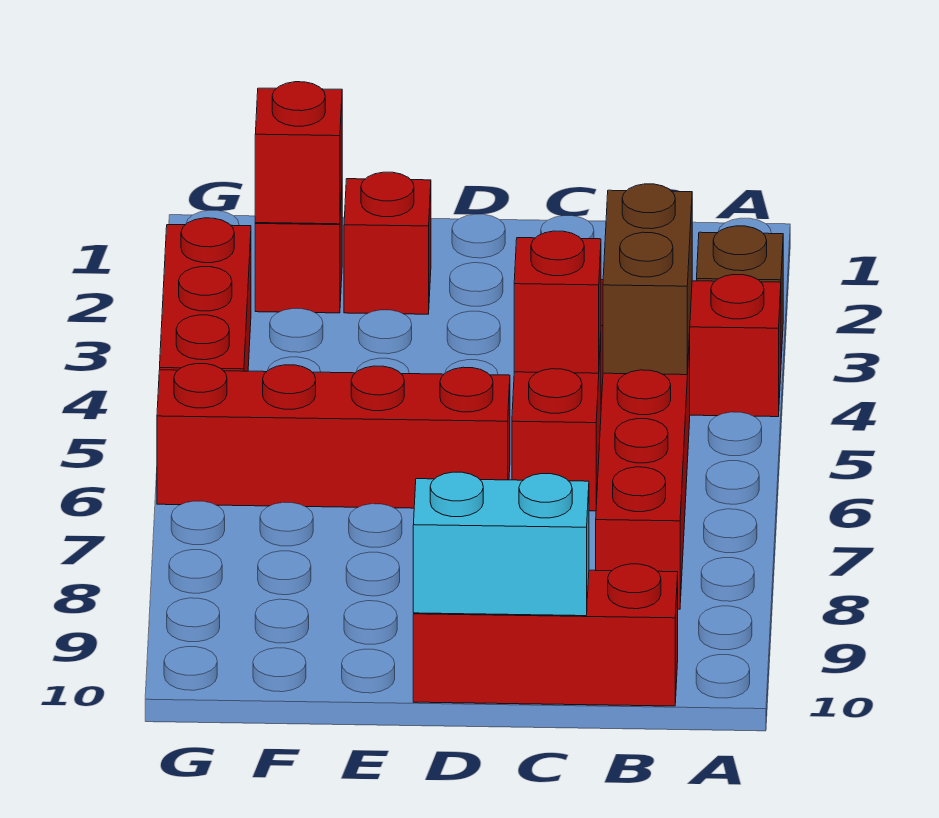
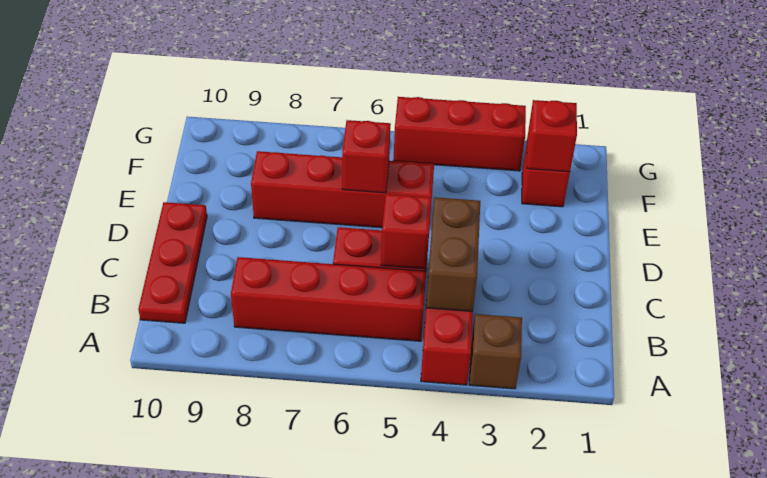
brown brick B4:B5 level 2 -> brown brick B4:C4 level 2
red brick B10:D10 level 1 -> red plate B10:D10 level 1
cyan brick C10:D10 level 2 -> none
red brick D6:G6 level 1 -> red brick E5:E8 level 1
red brick E2 level 1 -> red brick E6 level 2

